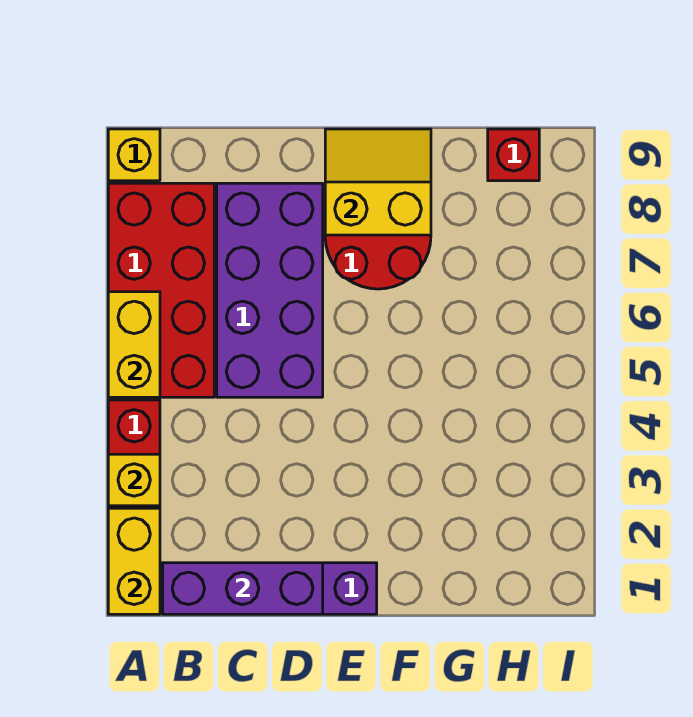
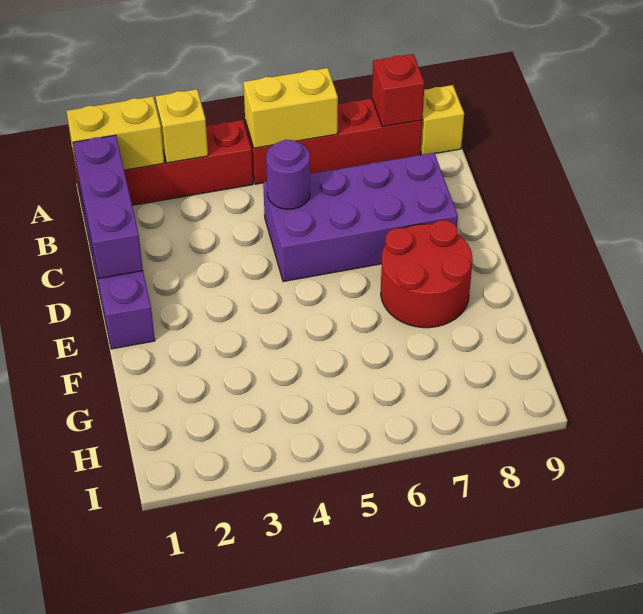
red brick A5:B8 level 1 -> red brick A5:A8 level 1
none -> purple round brick C5 level 2
yellow slope E8:F9 level 2 top 8 -> none
red brick H9 level 1 -> red brick A8 level 2

